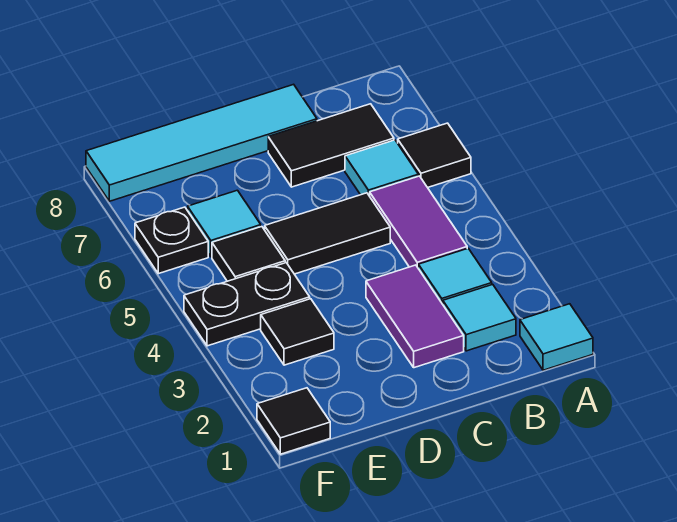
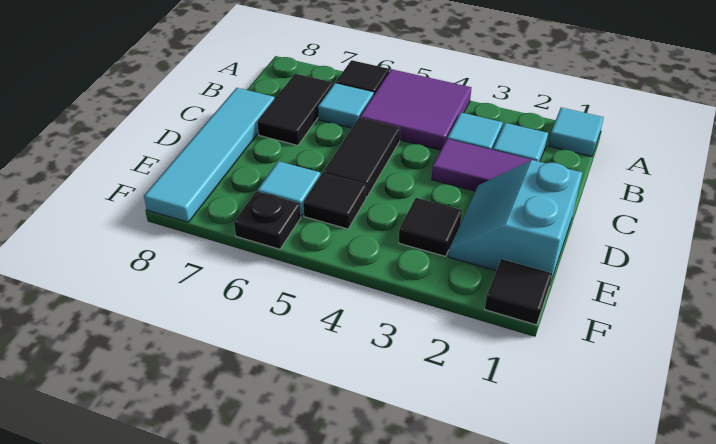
purple tile B4:B5 level 1 -> purple tile A4:B5 level 1
none -> cyan slope D1:E2 level 1 top 1
black plate E4:F4 level 1 -> none

